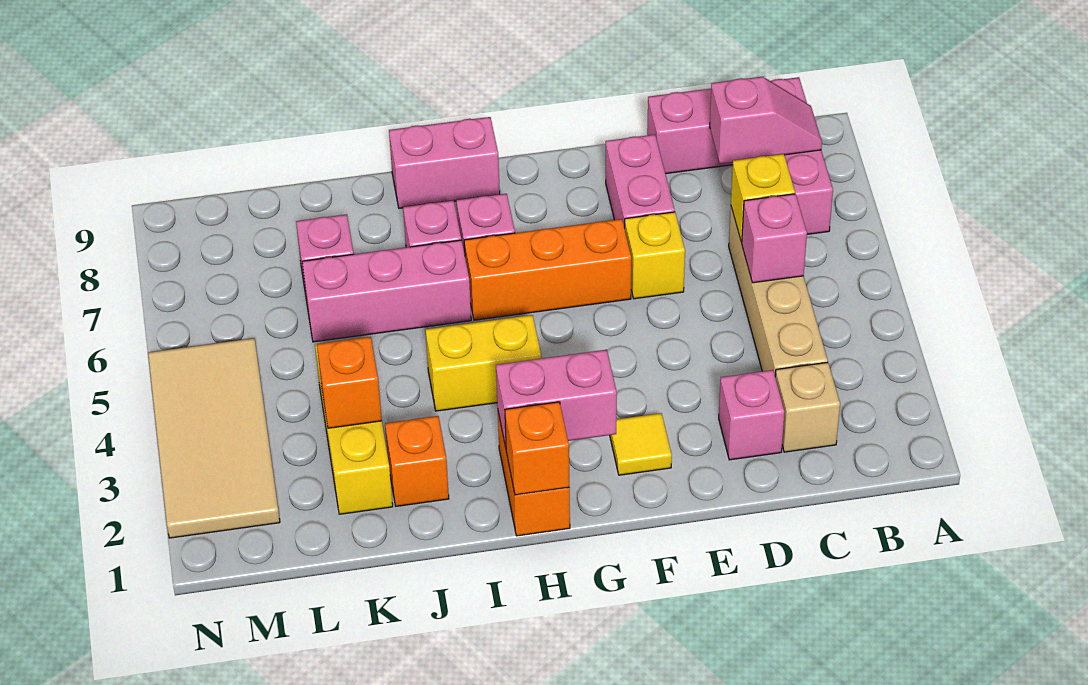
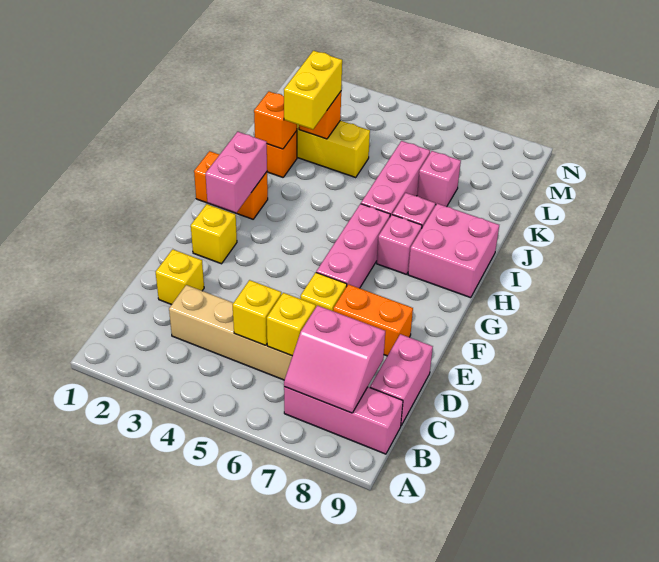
pink slope B8:C8 level 2 top C -> pink slope B7:C8 level 2 top C
tan brick C2 level 1 -> none
pink brick C5 level 2 -> yellow brick C5 level 2
pink brick D2 level 1 -> yellow brick D2 level 1
pink brick E7:E8 level 1 -> orange brick E7:E8 level 1
yellow tile F2 level 1 -> yellow brick F2 level 1
orange brick F6:H6 level 1 -> pink brick F6:H6 level 1
orange brick H1 level 2 -> orange brick J2 level 2
yellow brick H4:I4 level 1 -> yellow brick J3:K3 level 3
pink brick H9:I9 level 1 -> pink brick H8:I9 level 1
tan tile M2:N5 level 1 -> none

